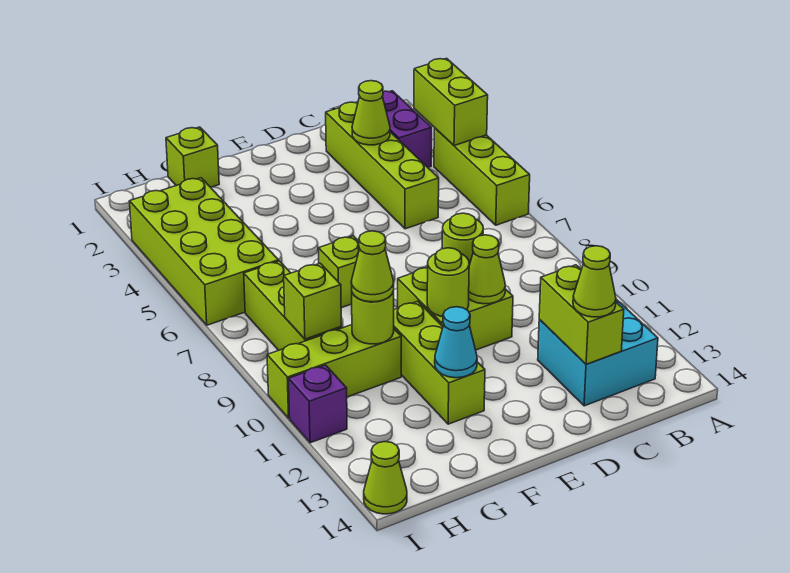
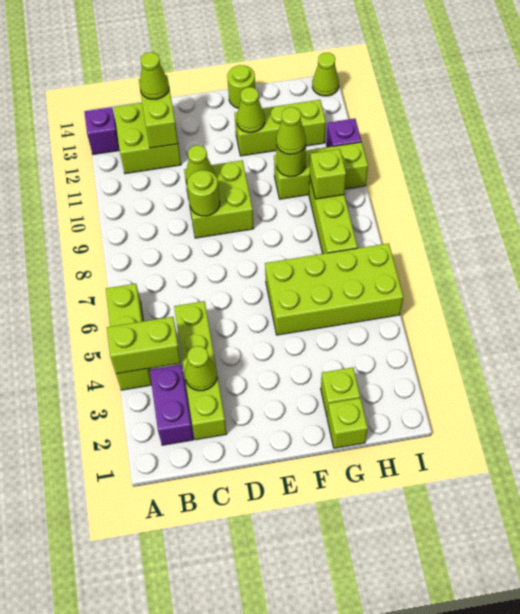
lime brick A3:A4 level 2 -> lime brick A4:B4 level 2
none -> purple brick A13 level 1
cyan brick B12:C13 level 1 -> lime brick B12:C13 level 1
lime round brick E10 level 2 -> lime round brick F14 level 1
lime brick F7 level 1 -> lime brick G2 level 1
lime brick F10:F12 level 1 -> lime brick F12:H12 level 1
cyan cone F12 level 2 -> lime cone F12 level 2
lime brick H3:I6 level 1 -> lime brick F5:I6 level 1

